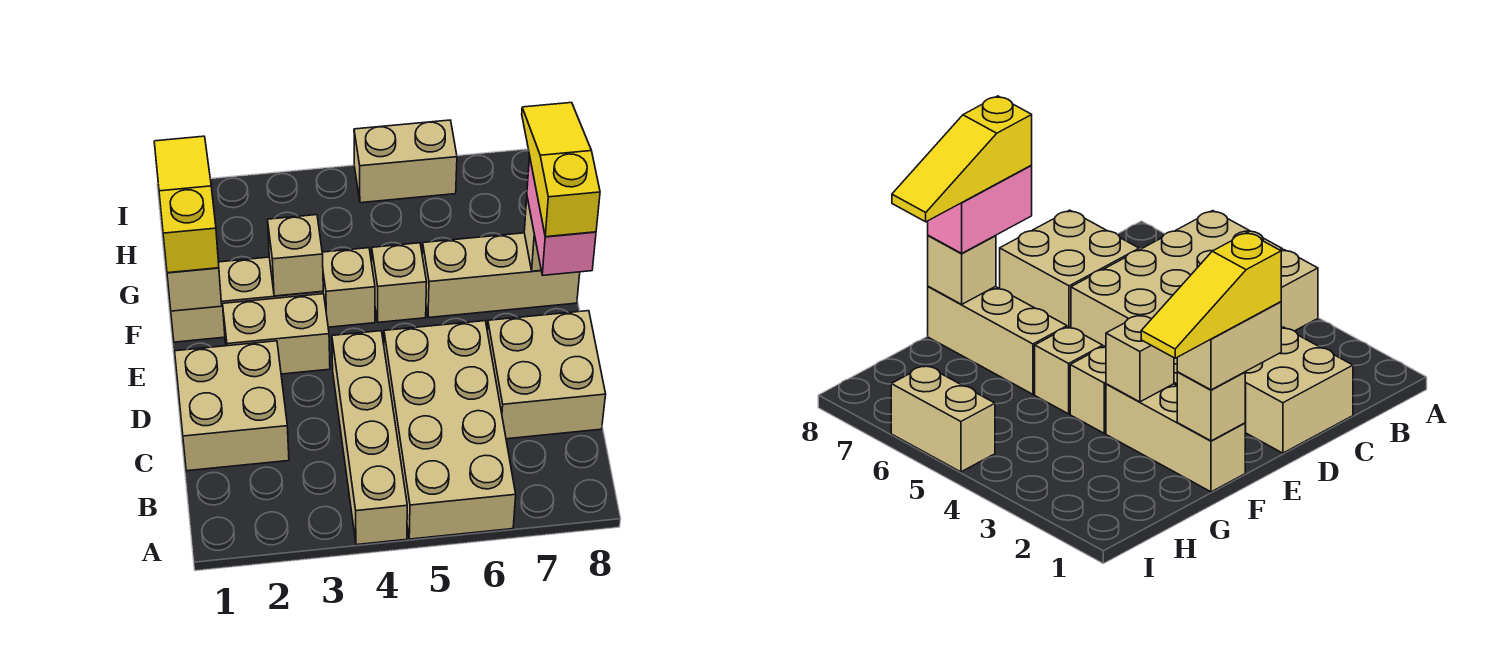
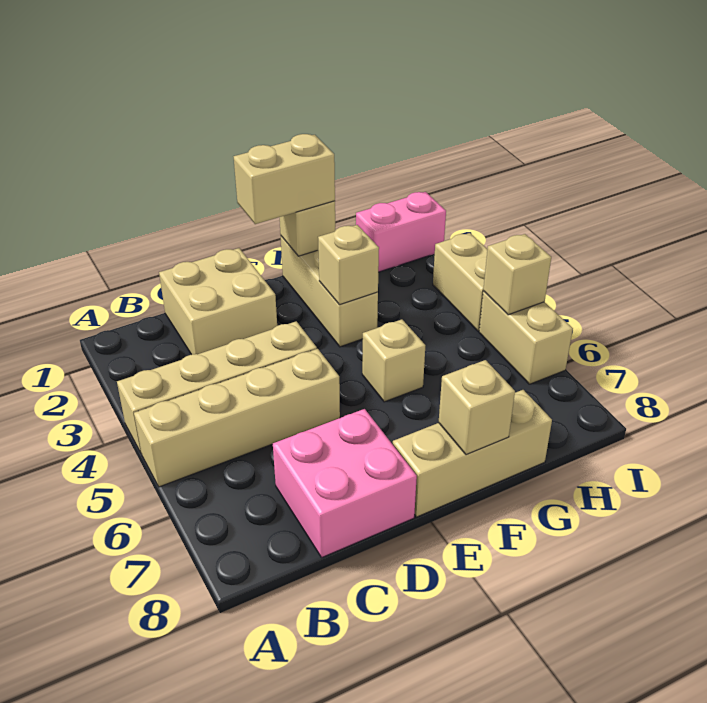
tan brick A5:D6 level 1 -> tan brick A5:D5 level 1
tan brick C7:D8 level 1 -> pink brick C7:D8 level 1
yellow slope E1:G1 level 4 top E -> none
tan brick E2:E3 level 1 -> tan brick I3:I4 level 1
pink brick E8:F8 level 3 -> pink brick H1:I1 level 1
yellow slope E8:G8 level 4 top E -> none
tan brick F4 level 1 -> tan brick I5 level 2
tan brick F6:F8 level 1 -> tan brick E8:G8 level 1

